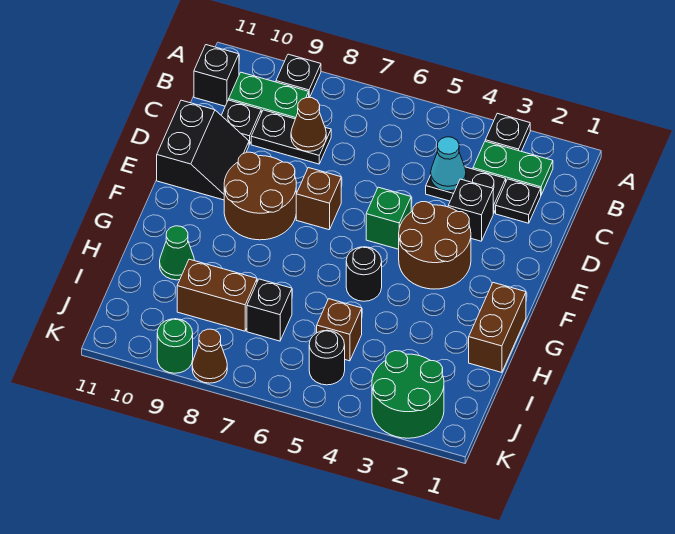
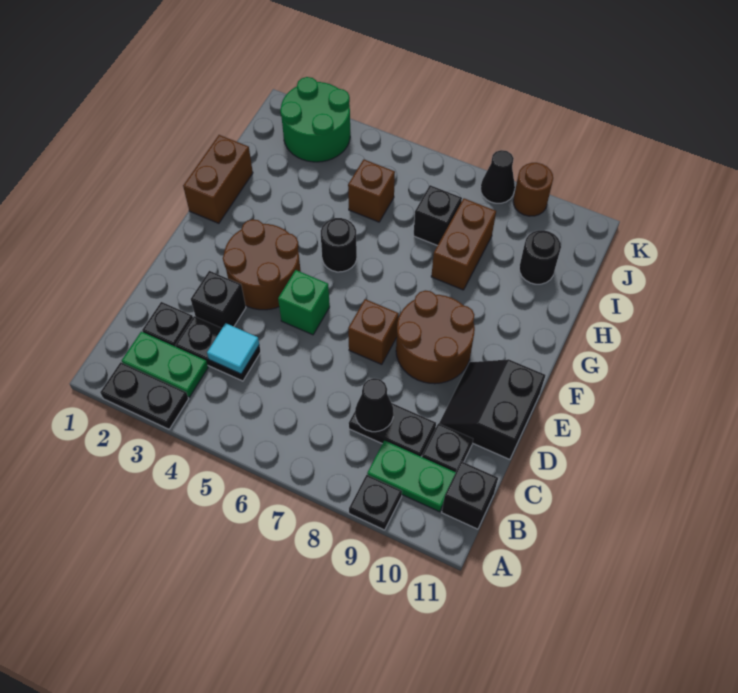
black plate A3 level 1 -> black plate A2:A3 level 1
cyan cone C4 level 2 -> cyan tile C4 level 2
brown cone C8 level 2 -> black cone C8 level 2
green cone H10 level 1 -> none
brown brick I8:I9 level 1 -> brown brick H8:I8 level 1
black round brick J5 level 1 -> black round brick I10 level 1
brown cone K8 level 1 -> black cone K8 level 1
green round brick K9 level 1 -> brown round brick K9 level 1

